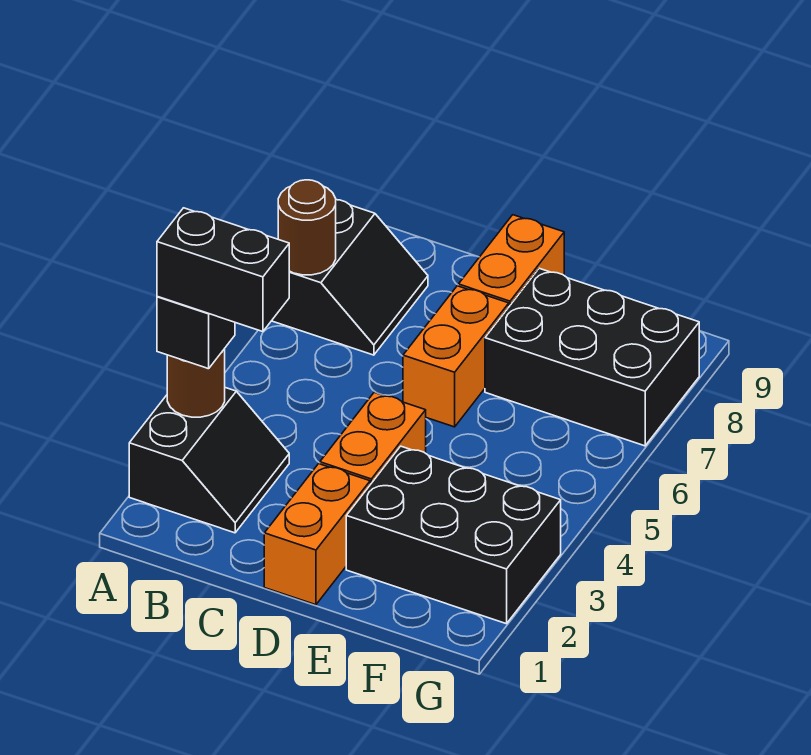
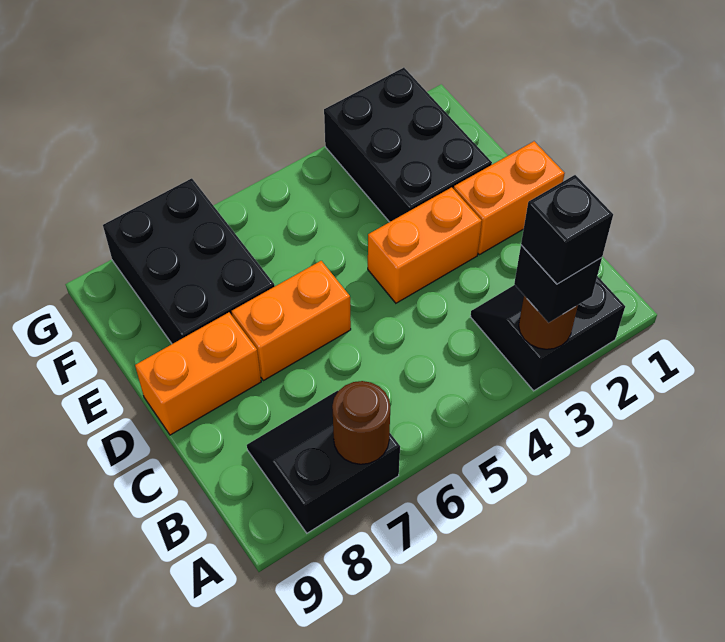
black brick A3:B3 level 4 -> black brick A3 level 4

